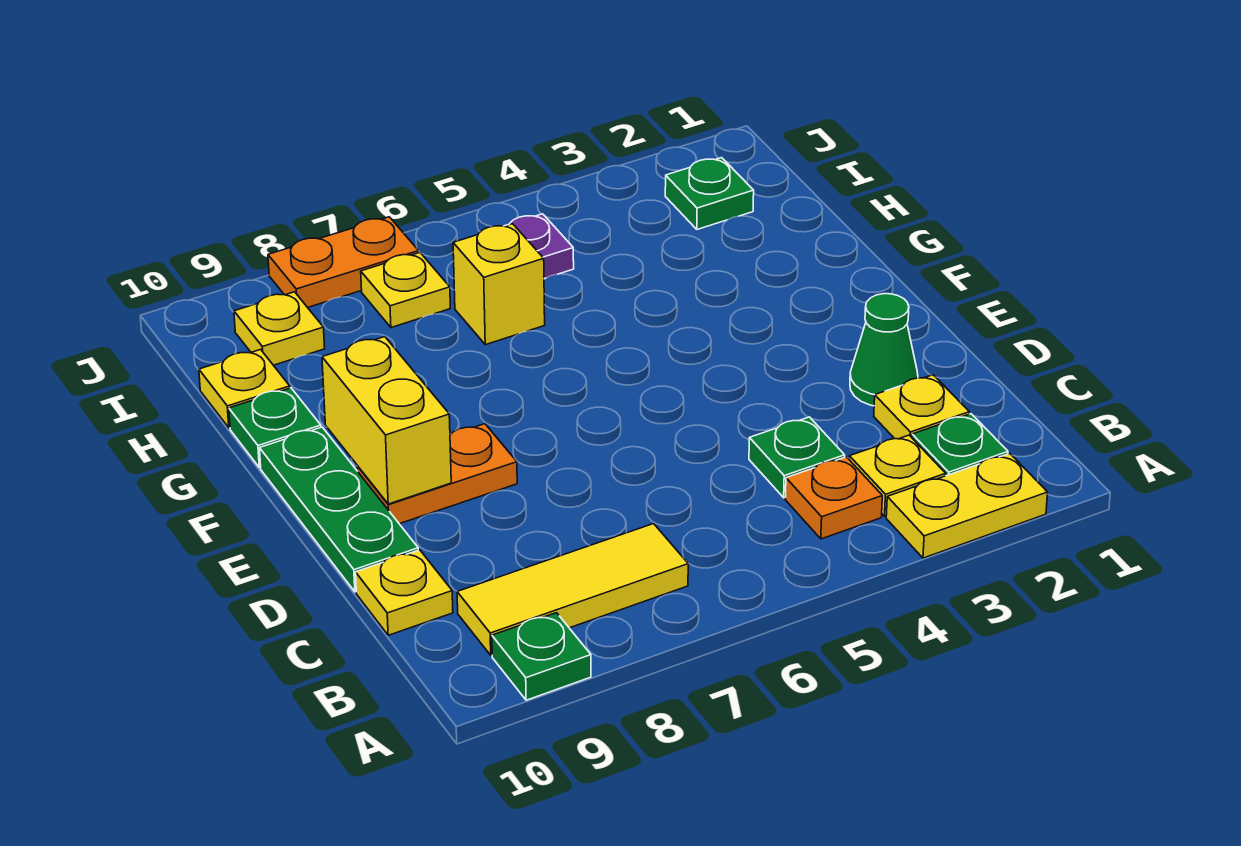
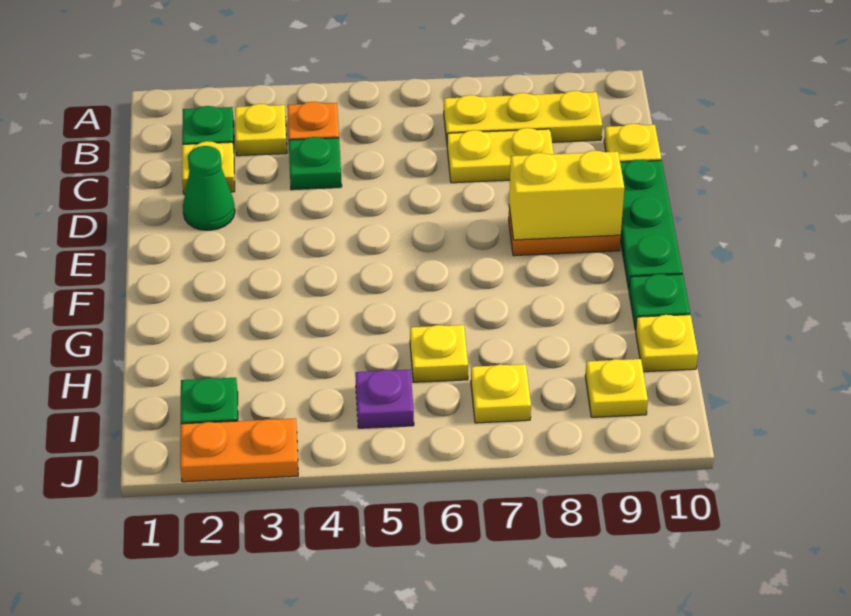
yellow plate A2:A3 level 1 -> yellow plate C7:C8 level 1
green plate A9 level 1 -> none
yellow tile B7:B9 level 1 -> yellow plate B7:B9 level 1
yellow brick E9:F9 level 2 -> yellow brick E8:E9 level 2
yellow brick H6 level 1 -> yellow plate H6 level 1
orange plate J7:J8 level 1 -> orange plate J2:J3 level 1

